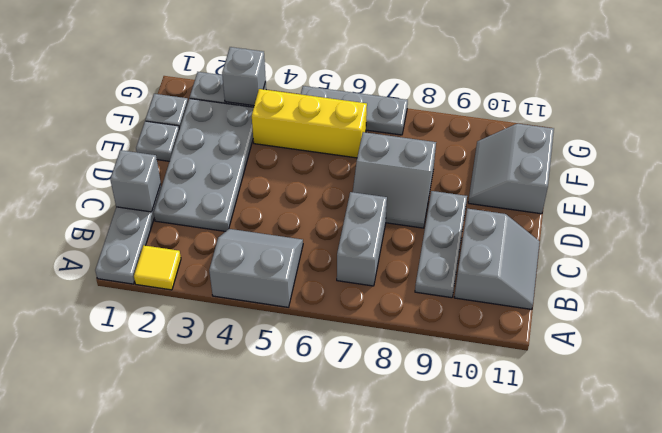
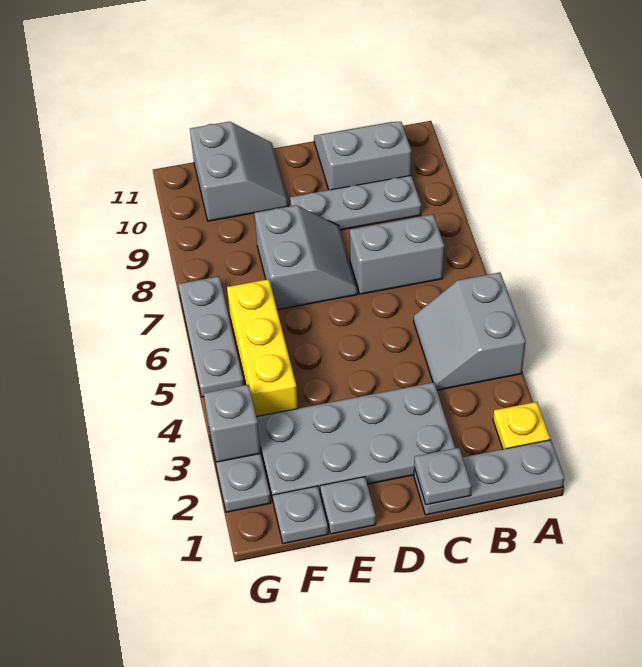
yellow tile A2 level 1 -> yellow plate A2 level 1
grey brick C1 level 2 -> grey plate C1 level 2
grey slope E10:F11 level 1 top 11 -> grey slope E10:F11 level 1 top F

